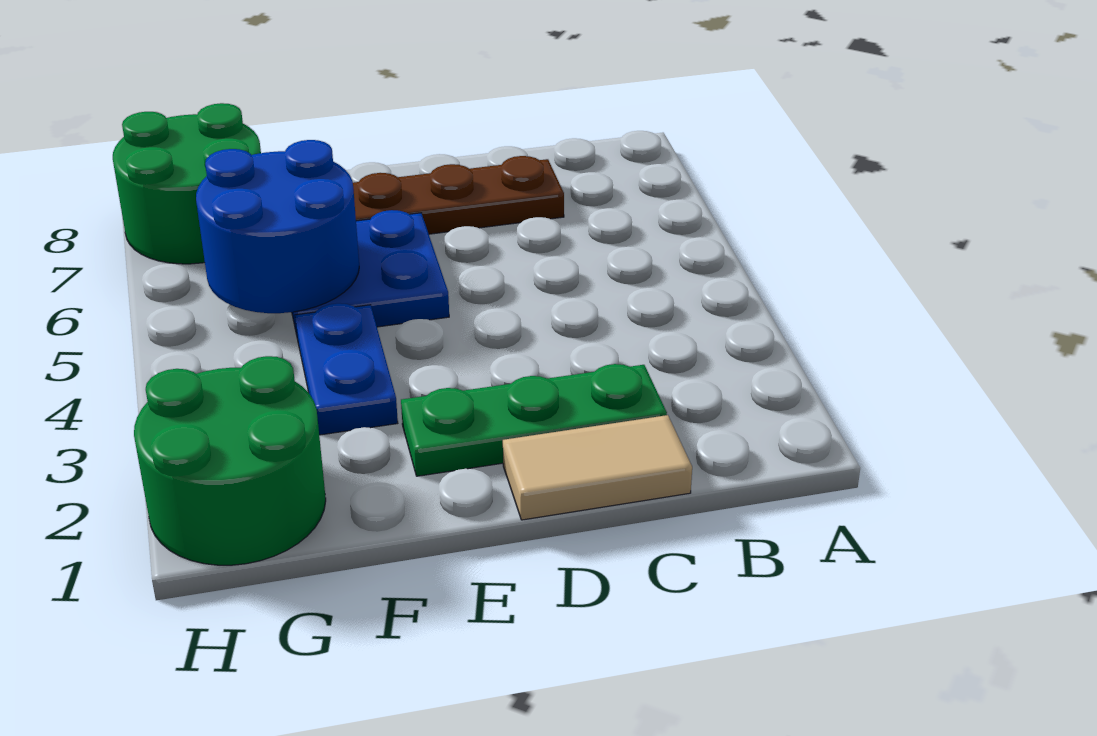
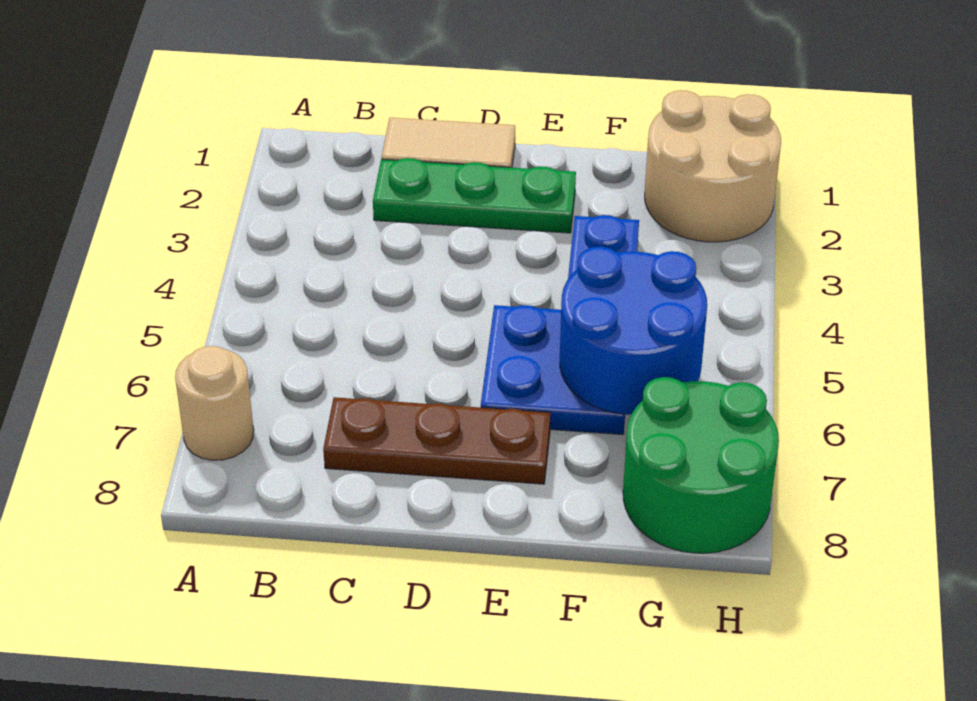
none -> tan round brick A7 level 1
green round brick G1:H2 level 1 -> tan round brick G1:H2 level 1

